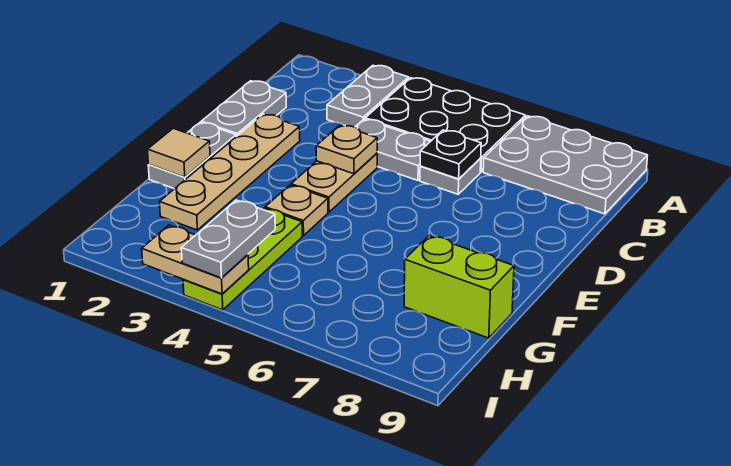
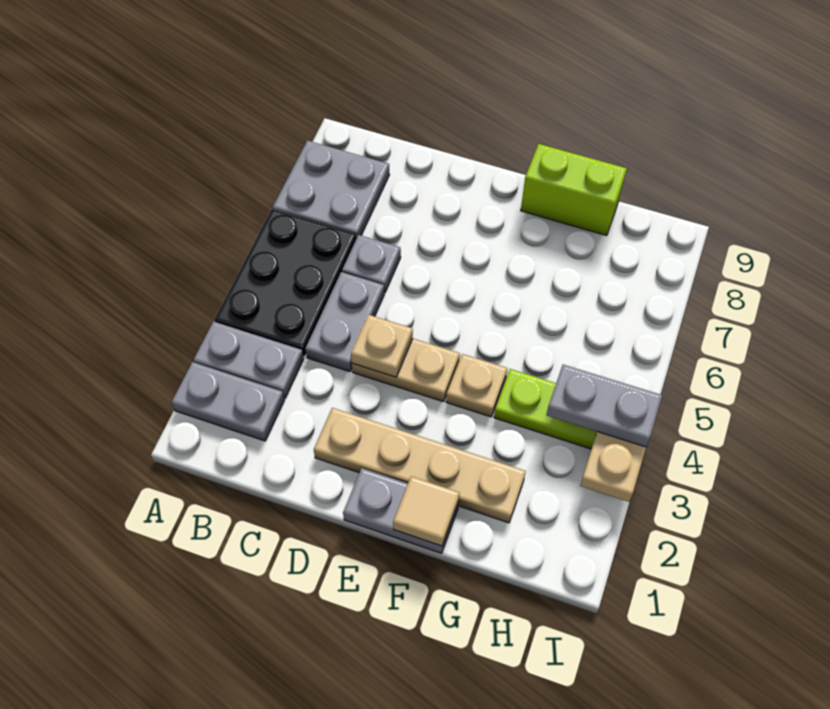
grey plate A7:B9 level 1 -> grey plate A7:B8 level 1
grey plate C1:D1 level 1 -> grey plate A2:B2 level 1
black plate C6 level 2 -> none
lime brick G8:G9 level 1 -> lime brick F9:G9 level 1

